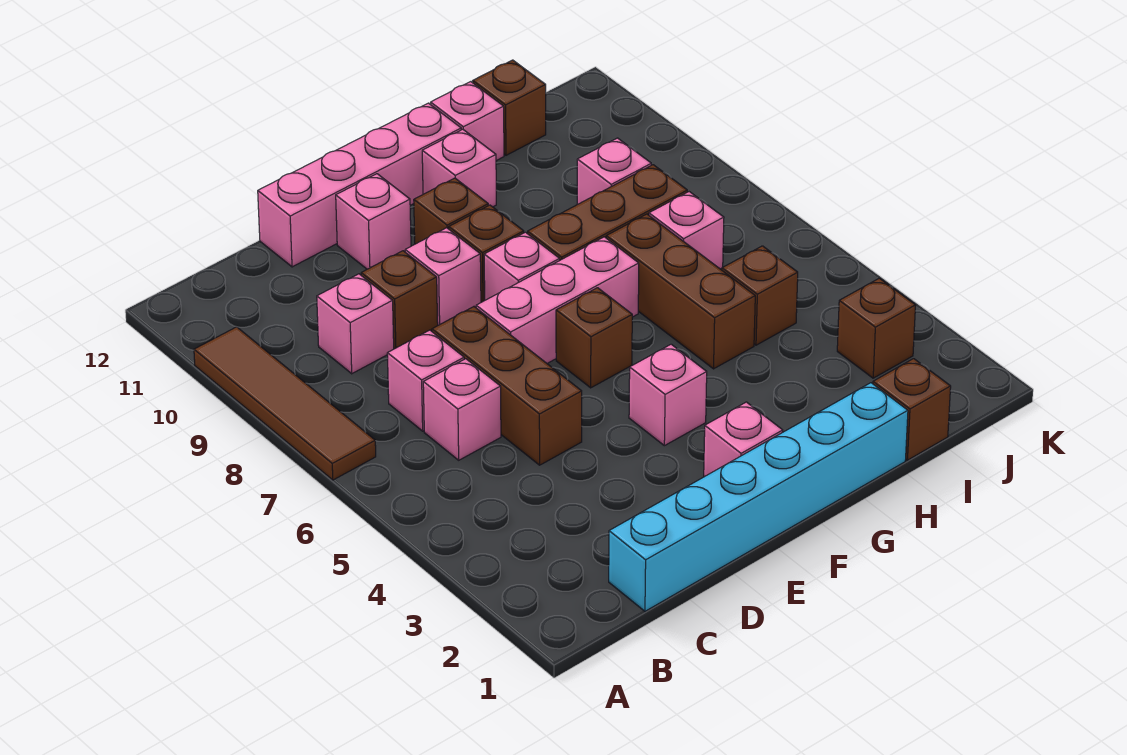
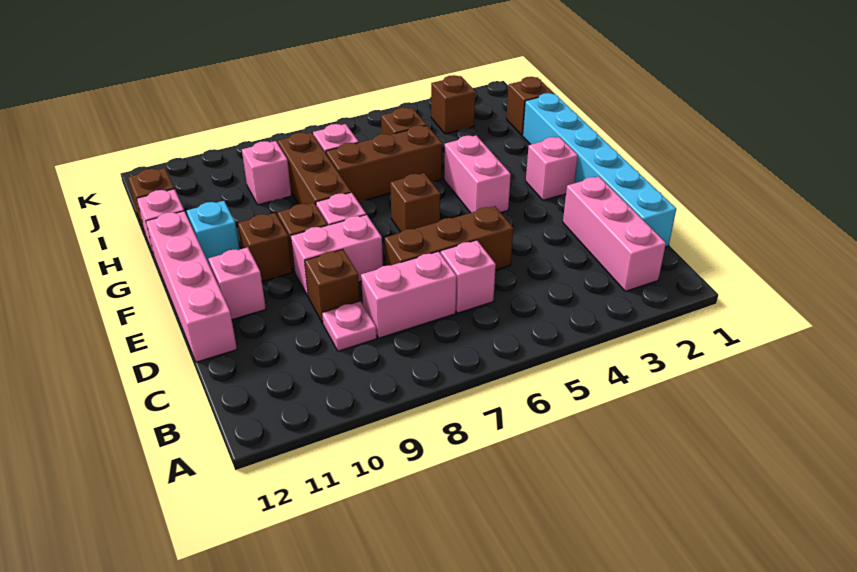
brown tile A7:A10 level 1 -> none
pink brick C7 level 1 -> pink brick C7:C8 level 1
pink brick C9 level 1 -> pink plate C9 level 1
pink brick E7:G7 level 1 -> pink brick B2:D2 level 1
pink brick E9 level 1 -> pink brick E8:E9 level 1
pink brick F4 level 1 -> pink brick F4:G4 level 1
pink brick G11 level 1 -> cyan brick G11 level 1

